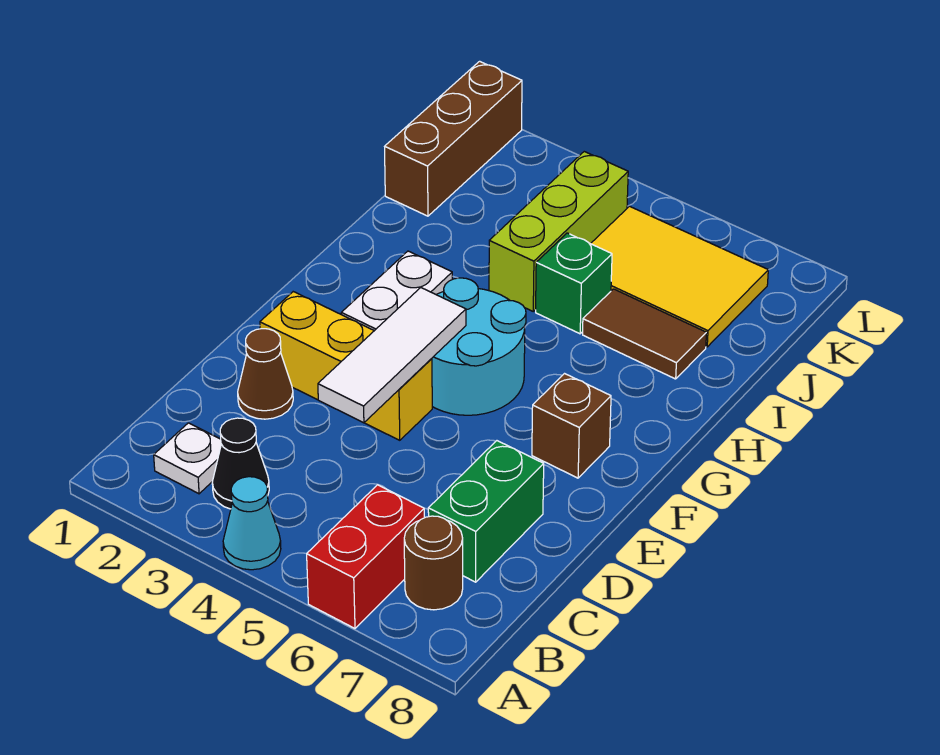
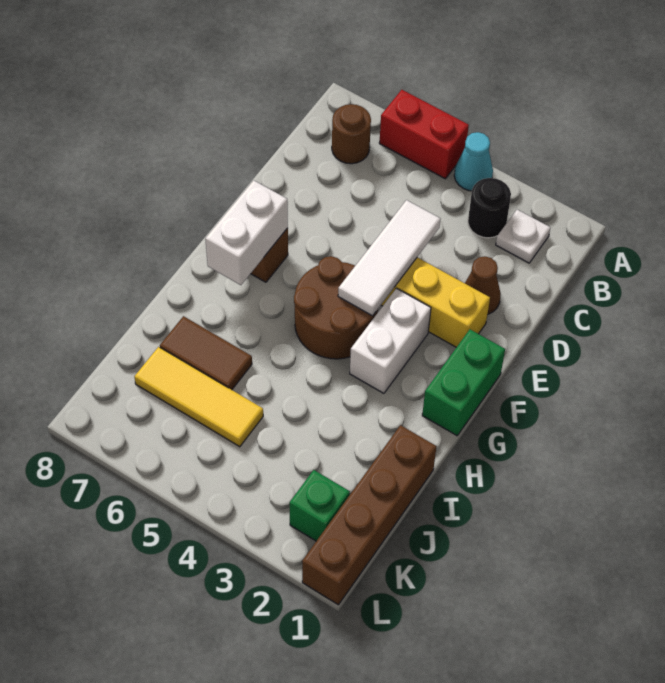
red brick A6:B6 level 1 -> red brick A5:A6 level 1
black cone B3 level 1 -> black round brick B3 level 1
green brick C7:D7 level 1 -> green brick F1:G1 level 1
cyan round brick F4:G5 level 1 -> brown round brick F4:G5 level 1
none -> white brick F7:G7 level 2
lime brick I4:K4 level 1 -> none
green brick I5 level 1 -> green brick K2 level 1
brown brick J1:L1 level 1 -> brown brick I1:L1 level 1
yellow tile J5:K7 level 1 -> yellow tile J5:J7 level 1

